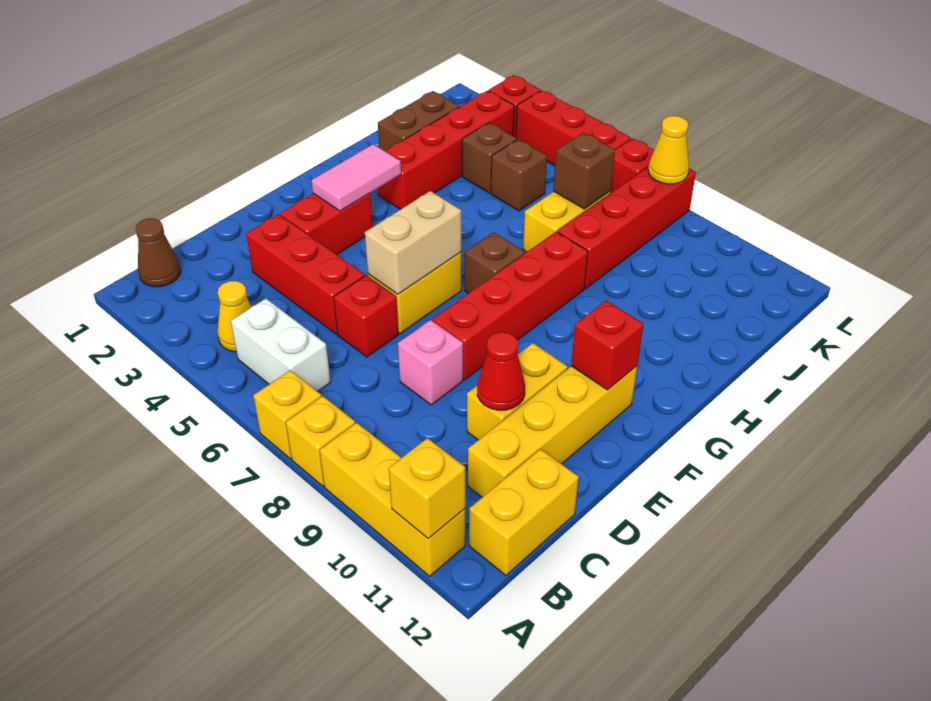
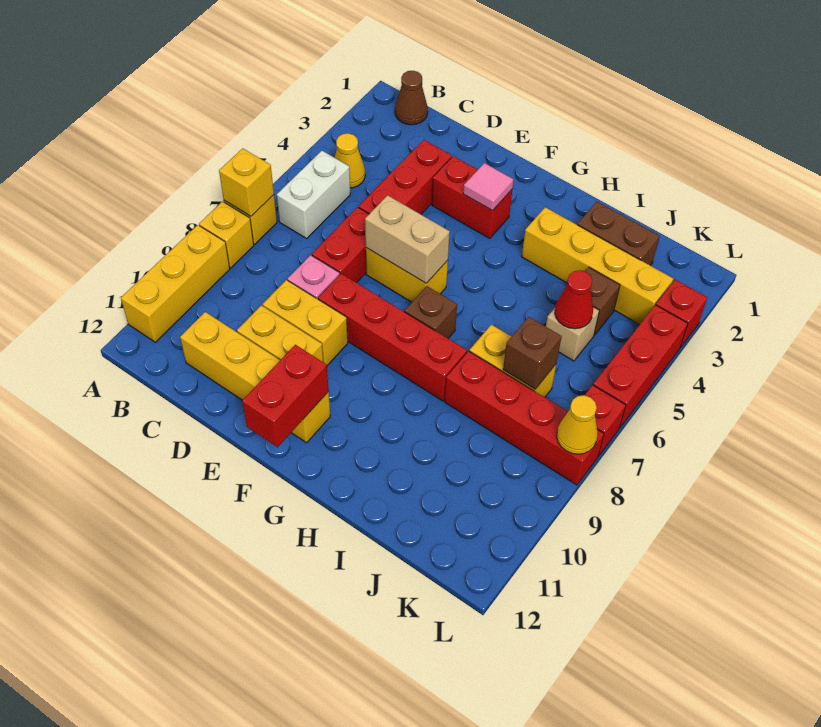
yellow brick A11 level 2 -> yellow brick A7 level 2
yellow brick B12:C12 level 1 -> yellow brick D9:E9 level 1
red brick D6 level 1 -> red brick D6:D7 level 1
red cone D10 level 2 -> red cone J5 level 2
pink tile F3:G3 level 2 -> pink tile F3 level 2
red brick F11 level 2 -> red brick F11:F12 level 2
red brick H3:K3 level 1 -> yellow brick H3:K3 level 1
brown brick J5 level 1 -> tan brick J5 level 1

